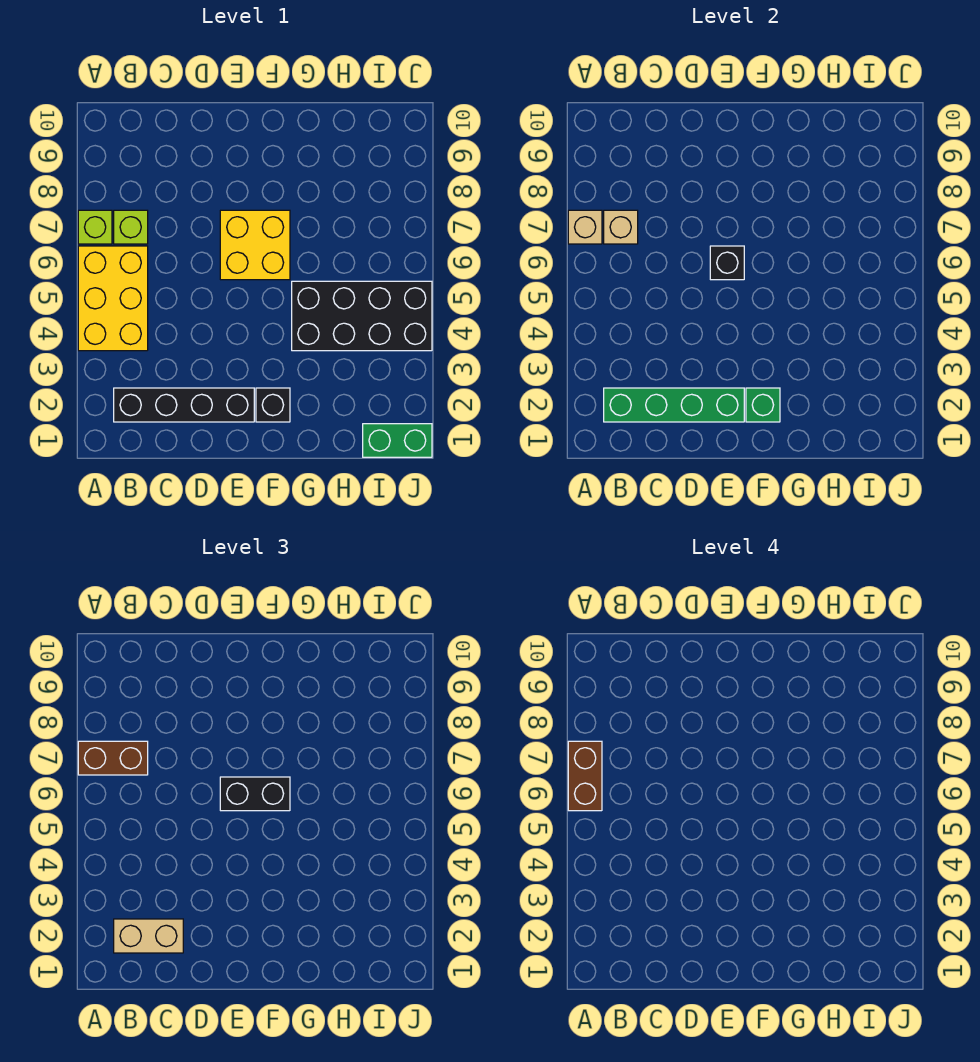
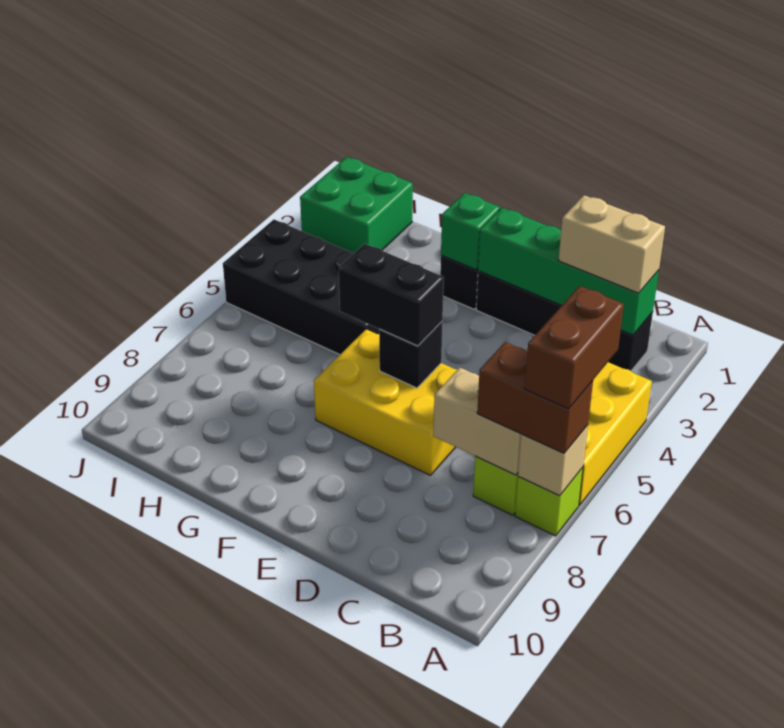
tan brick B7 level 2 -> tan brick B7:C7 level 2
yellow brick E6:F7 level 1 -> yellow brick D6:F7 level 1
green brick I1:J1 level 1 -> green brick I1:J2 level 1

